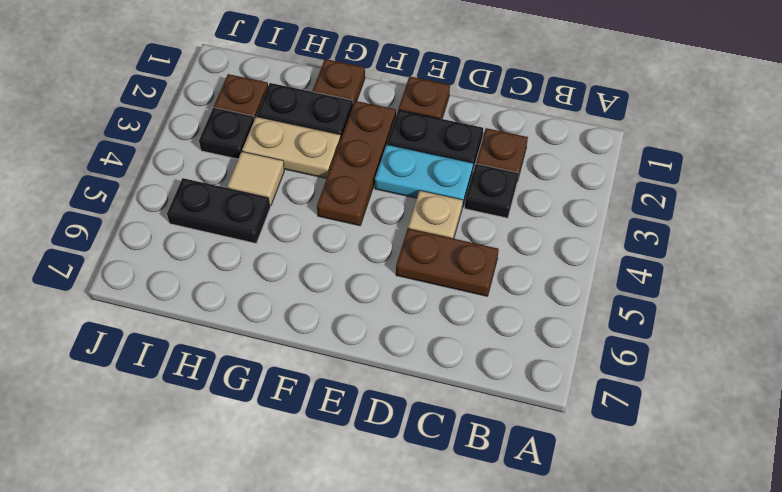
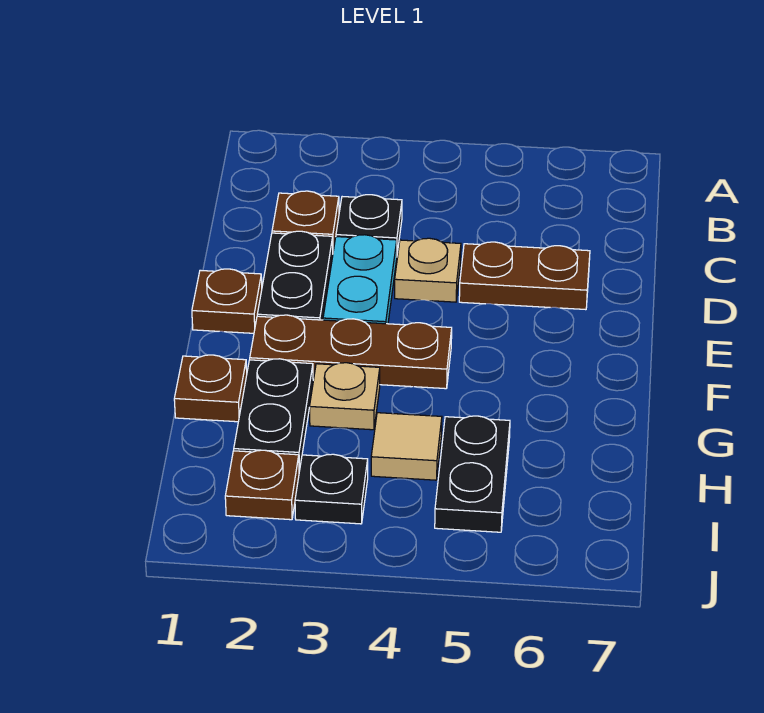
brown plate C5:D5 level 1 -> brown plate D5:D6 level 1
tan plate G3:H3 level 1 -> tan plate G3 level 1

